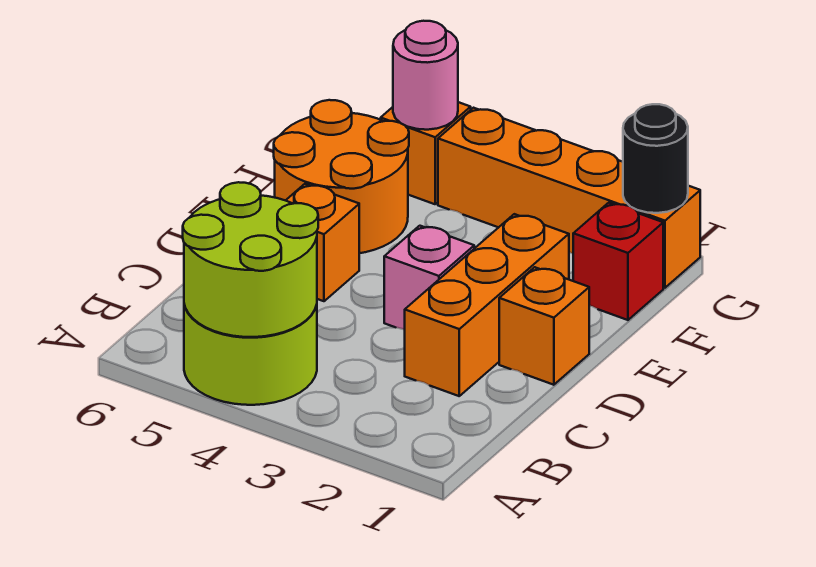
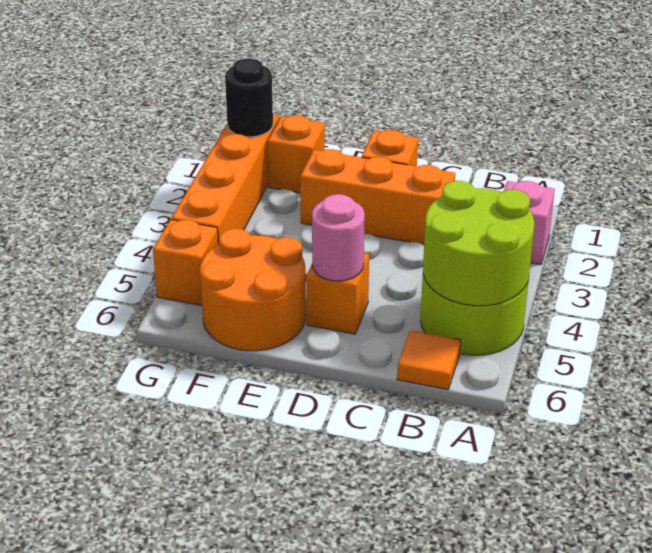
none -> orange tile B6 level 1
pink brick D3 level 1 -> pink brick A2 level 1
red brick F1 level 1 -> orange brick F1 level 1
pink round brick G5 level 2 -> pink round brick D5 level 2

